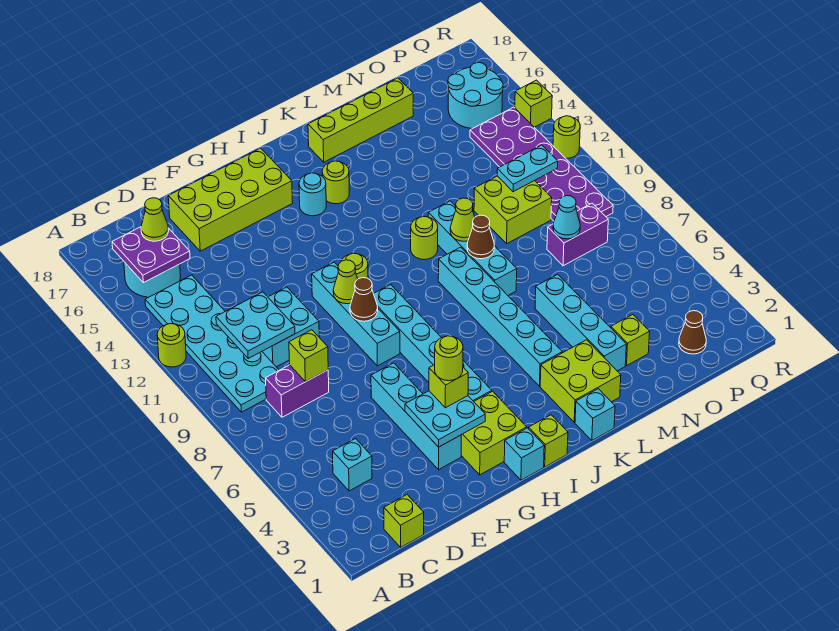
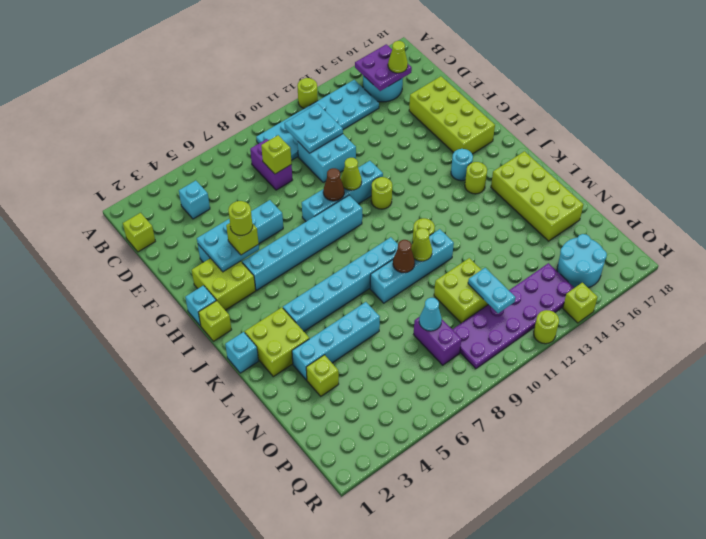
lime brick K17:N17 level 1 -> lime brick K16:N17 level 1
brown cone P2 level 1 -> none

